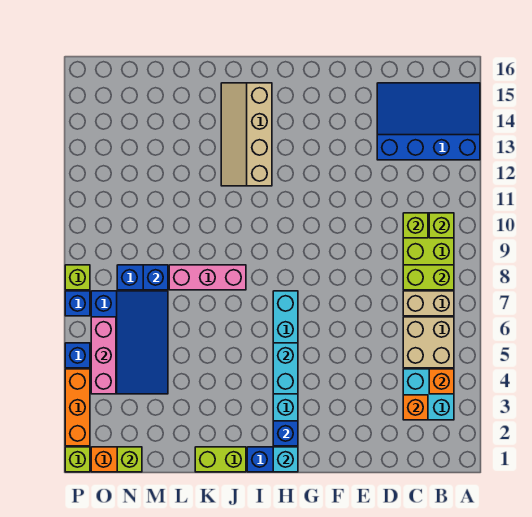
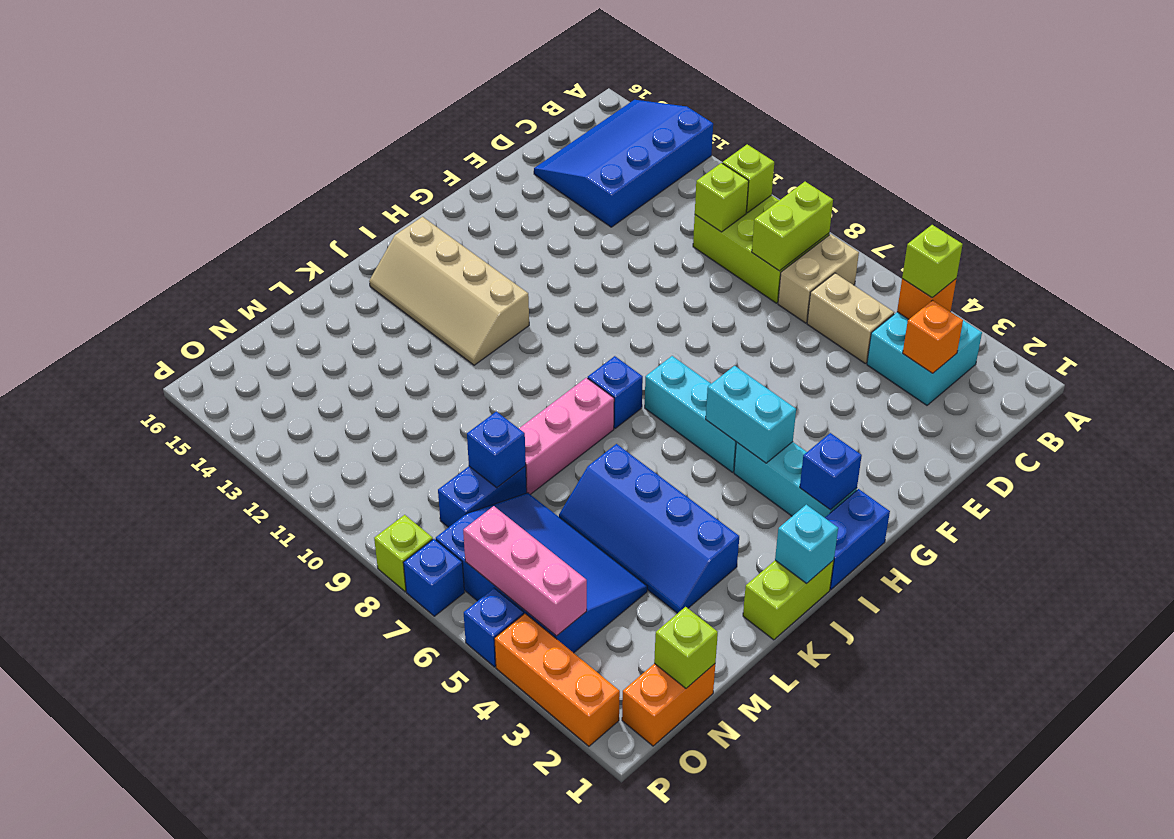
tan brick B5:C6 level 1 -> tan brick C5:C6 level 1
cyan brick H1 level 2 -> cyan brick J1 level 2
none -> blue brick I8 level 1
none -> blue slope K3:L6 level 1 top K
lime brick P1 level 1 -> lime brick B4 level 3

